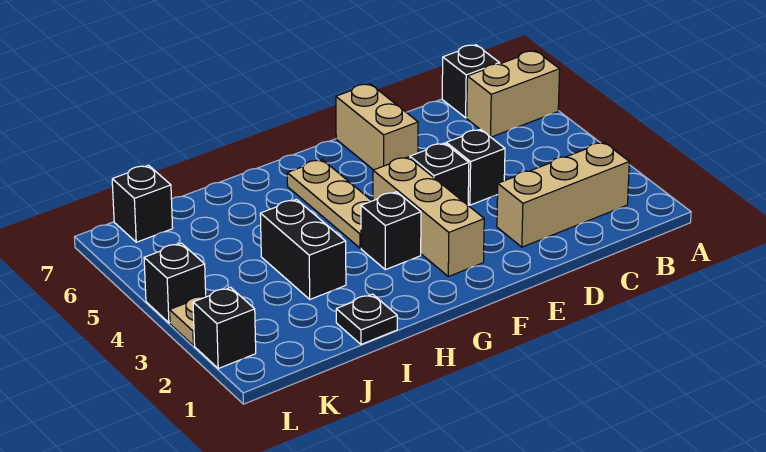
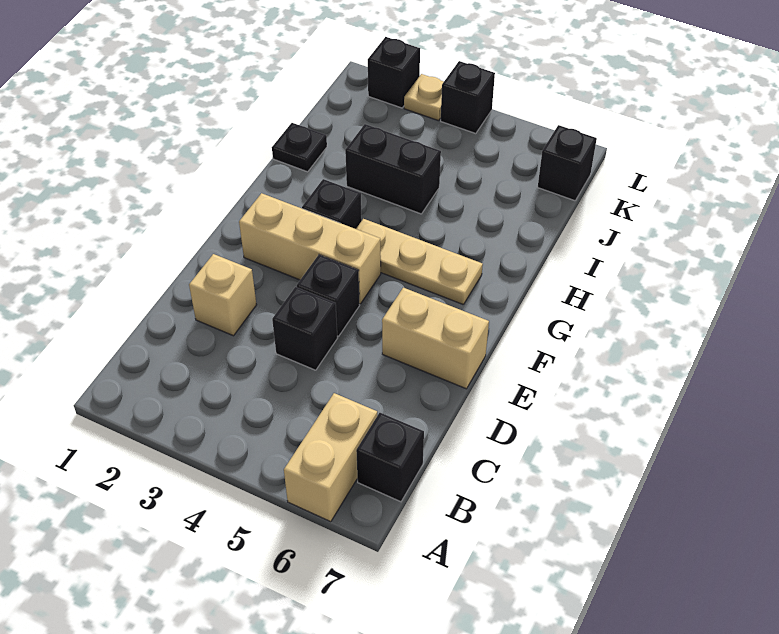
tan brick B2:D2 level 1 -> tan brick D2 level 1

